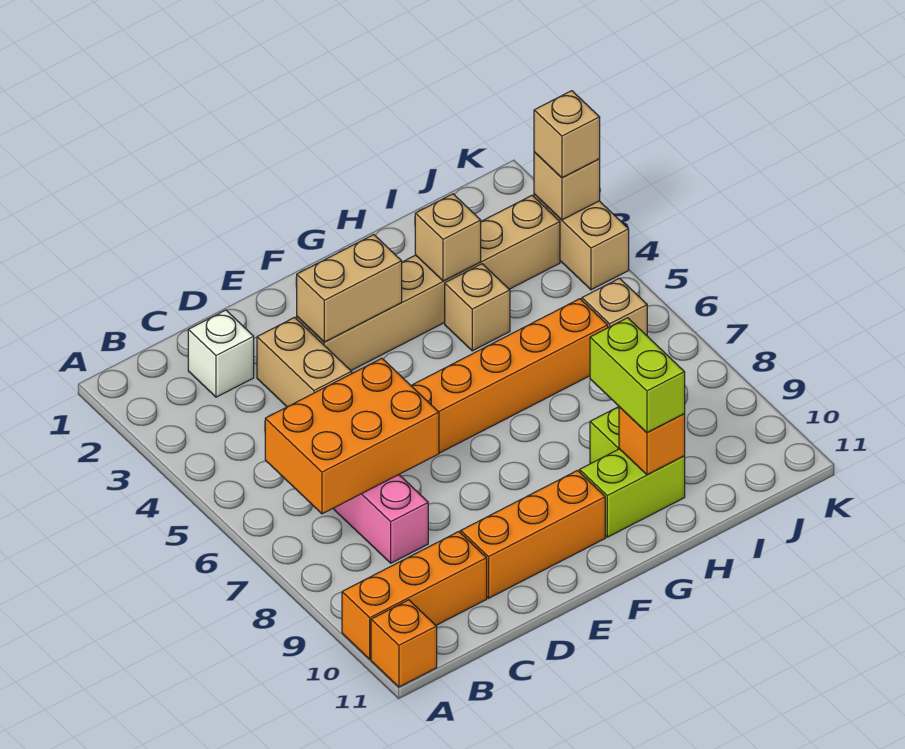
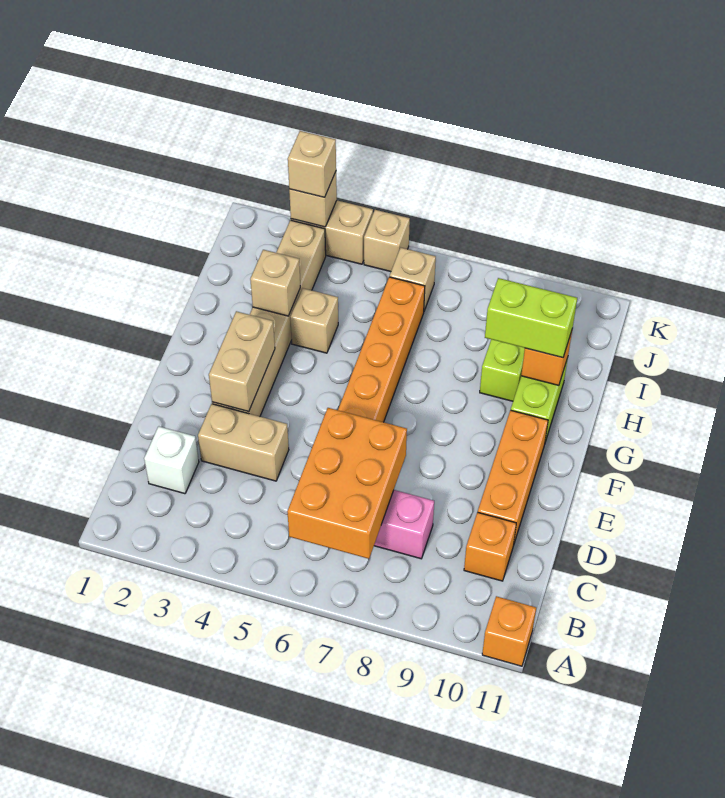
orange brick A10:C10 level 1 -> orange brick C10 level 1
none -> tan brick K5 level 1

